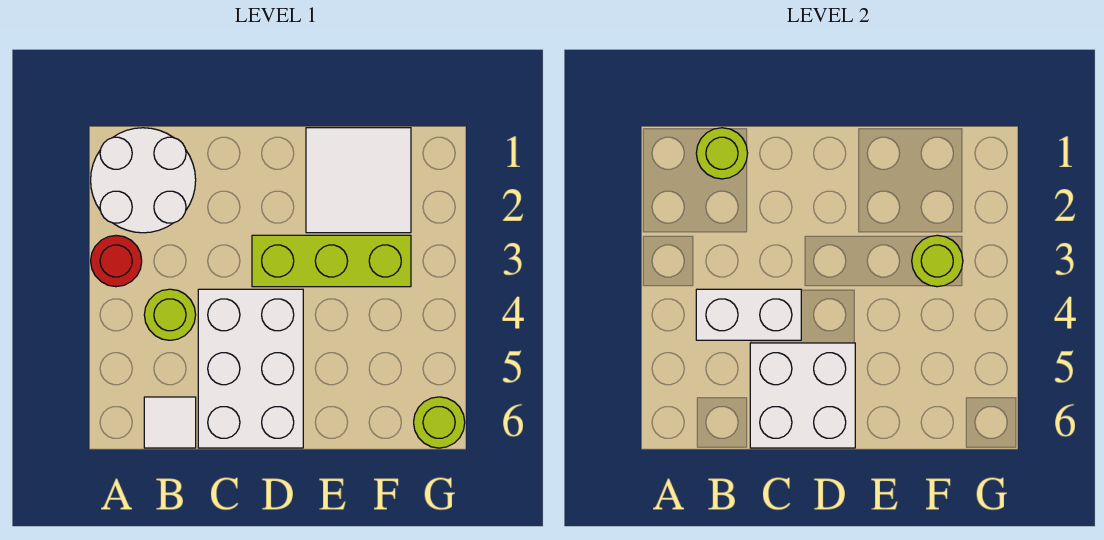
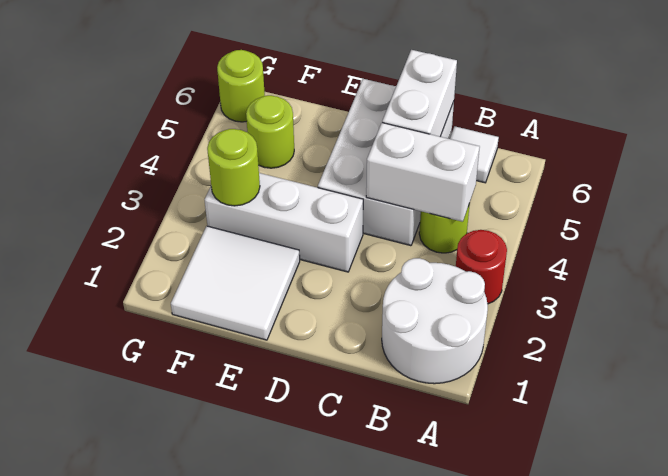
lime round brick B1 level 2 -> lime round brick F5 level 1
white brick C5:D6 level 2 -> white brick C5:C6 level 2
lime brick D3:F3 level 1 -> white brick D3:F3 level 1

